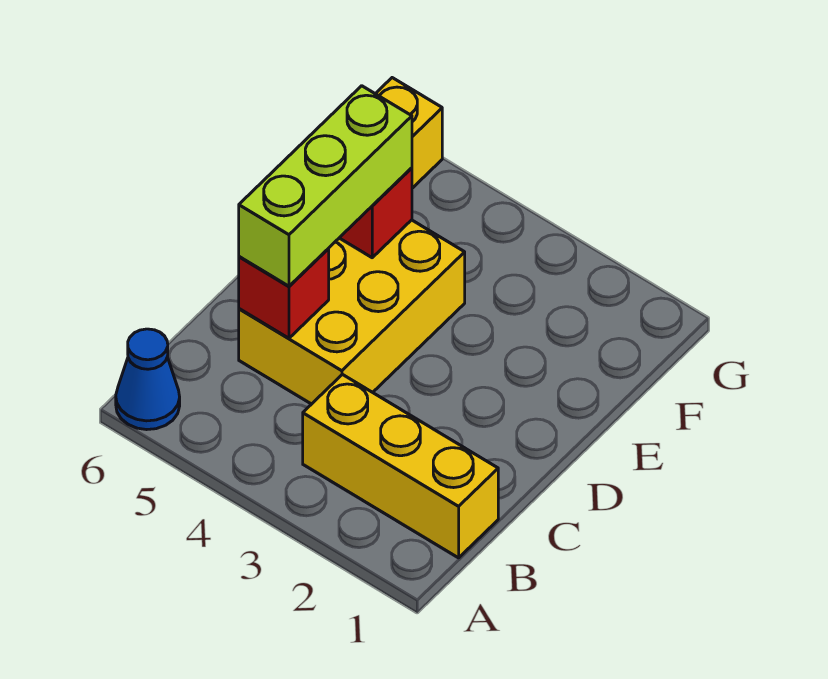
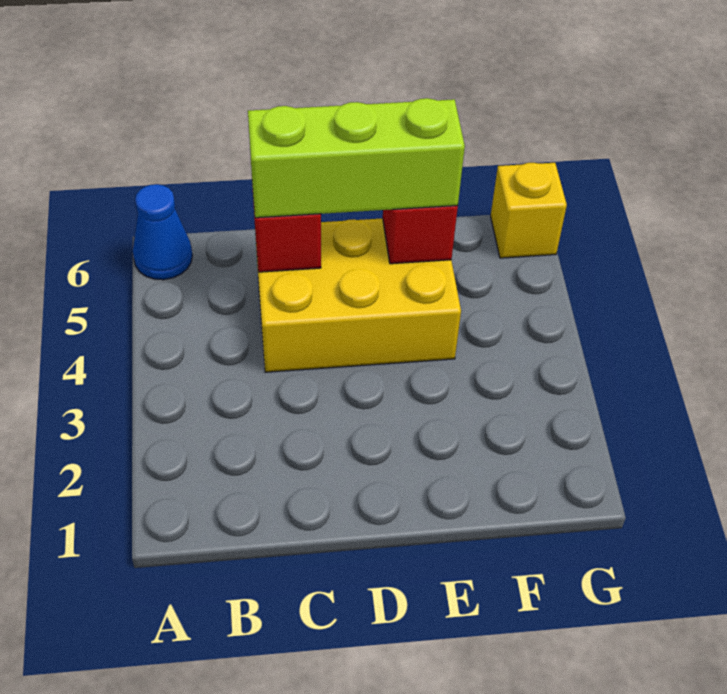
yellow brick B1:B3 level 1 -> none

